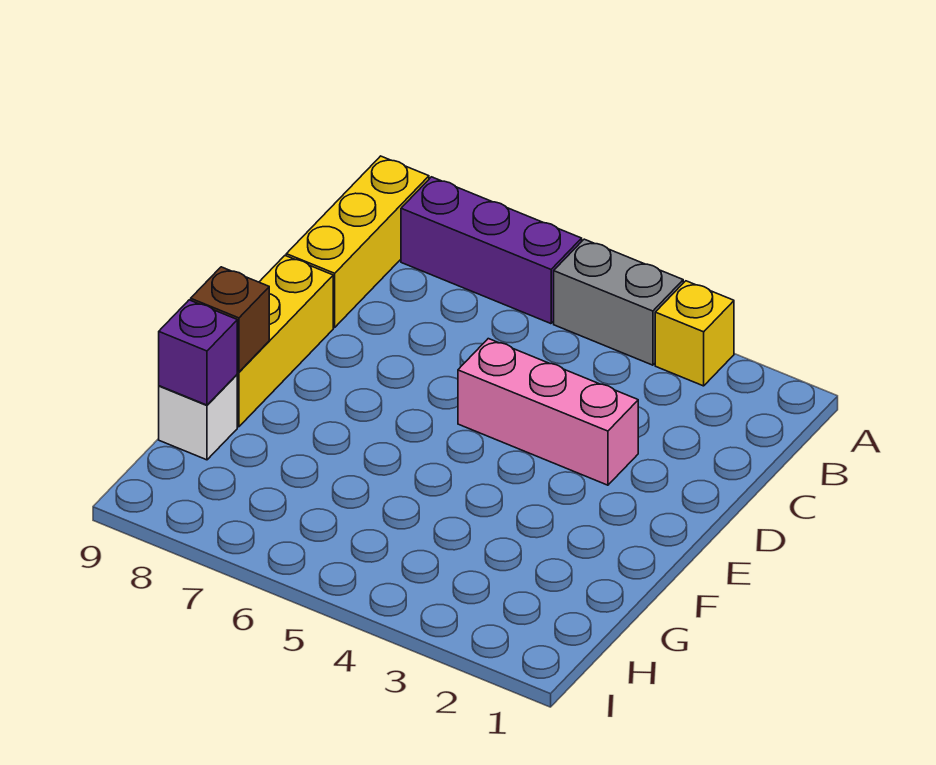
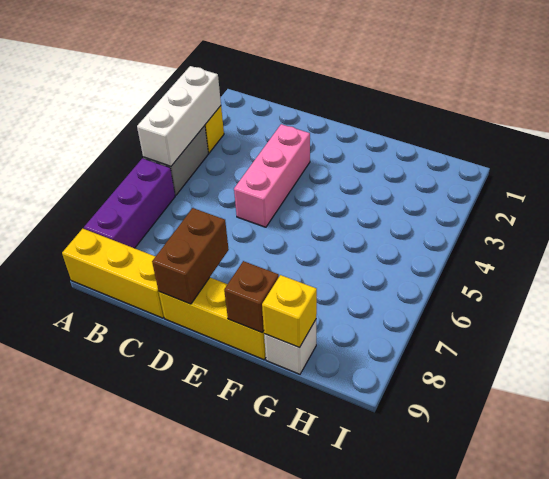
none -> white brick A3:A5 level 2
none -> brown brick D8:D9 level 2
purple brick G9 level 2 -> yellow brick G9 level 2

